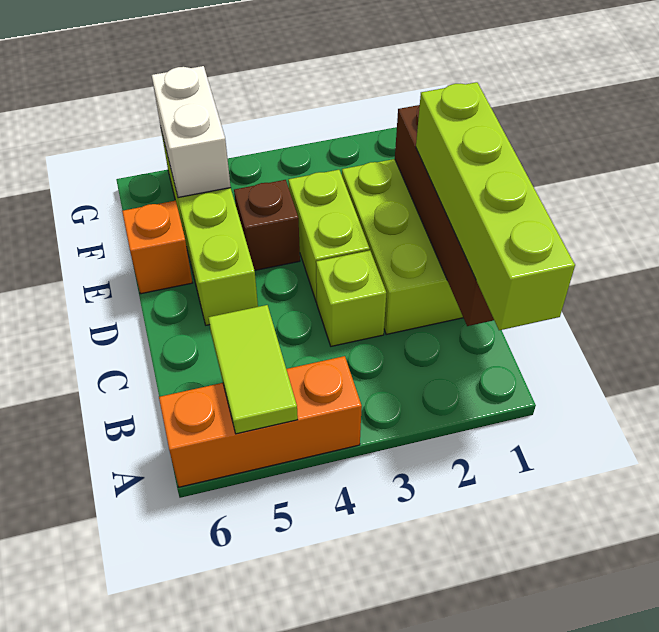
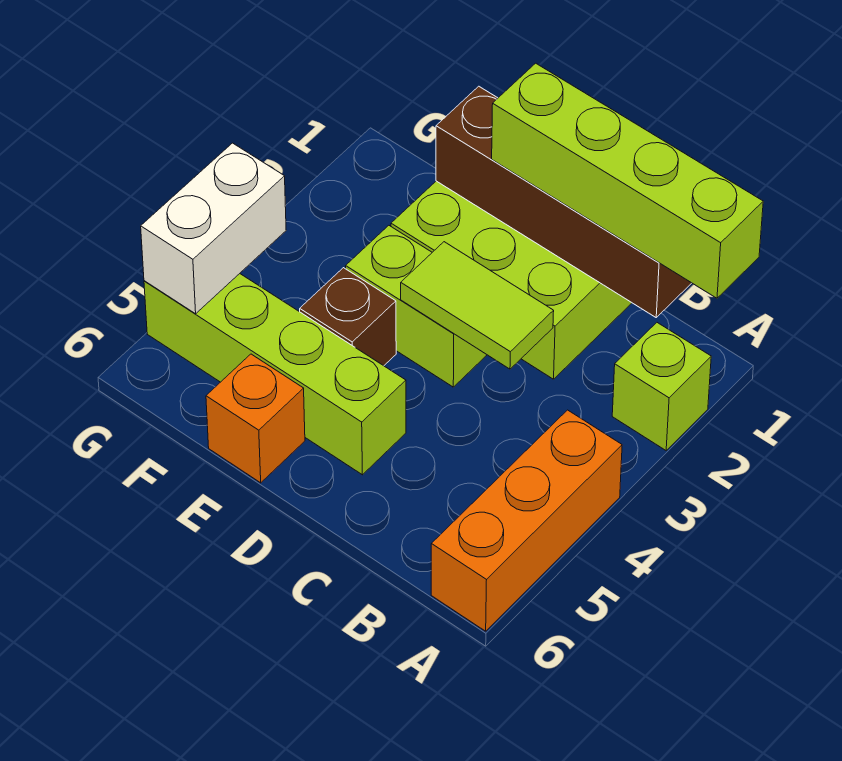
lime tile A5:B5 level 2 -> lime tile C3:D3 level 2
lime brick C3 level 1 -> lime brick A2 level 1
white brick F5:G5 level 2 -> white brick G4:G5 level 2

